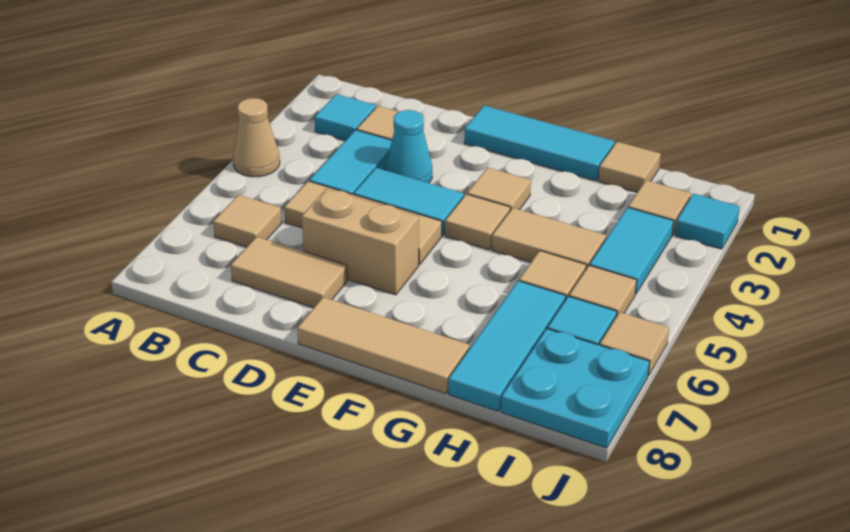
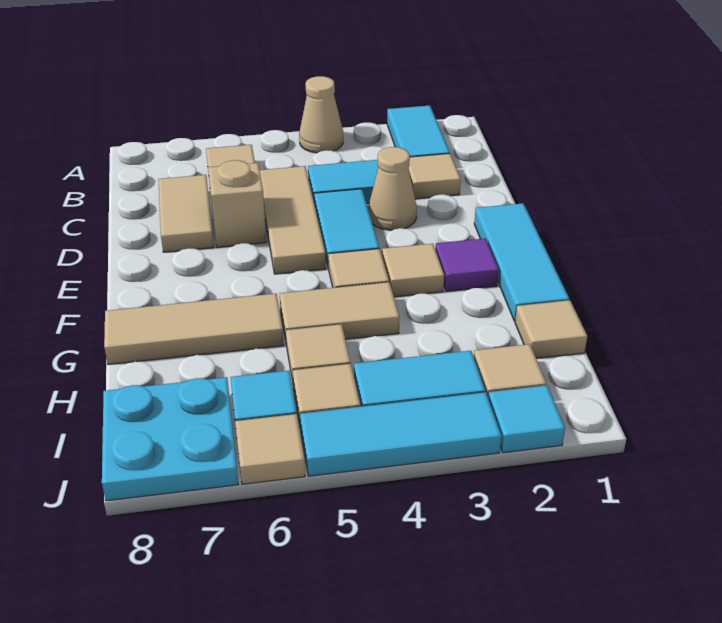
cyan tile B2 level 1 -> cyan tile A2:B2 level 1
cyan cone D3 level 1 -> tan cone D3 level 1
tan brick D6:E6 level 1 -> tan brick D6 level 1
tan tile E8:G8 level 1 -> tan tile G6:G8 level 1
none -> purple tile F2 level 1
tan tile G4:H4 level 1 -> tan tile G4:G5 level 1
cyan tile H6:H8 level 1 -> cyan tile J3:J5 level 1

